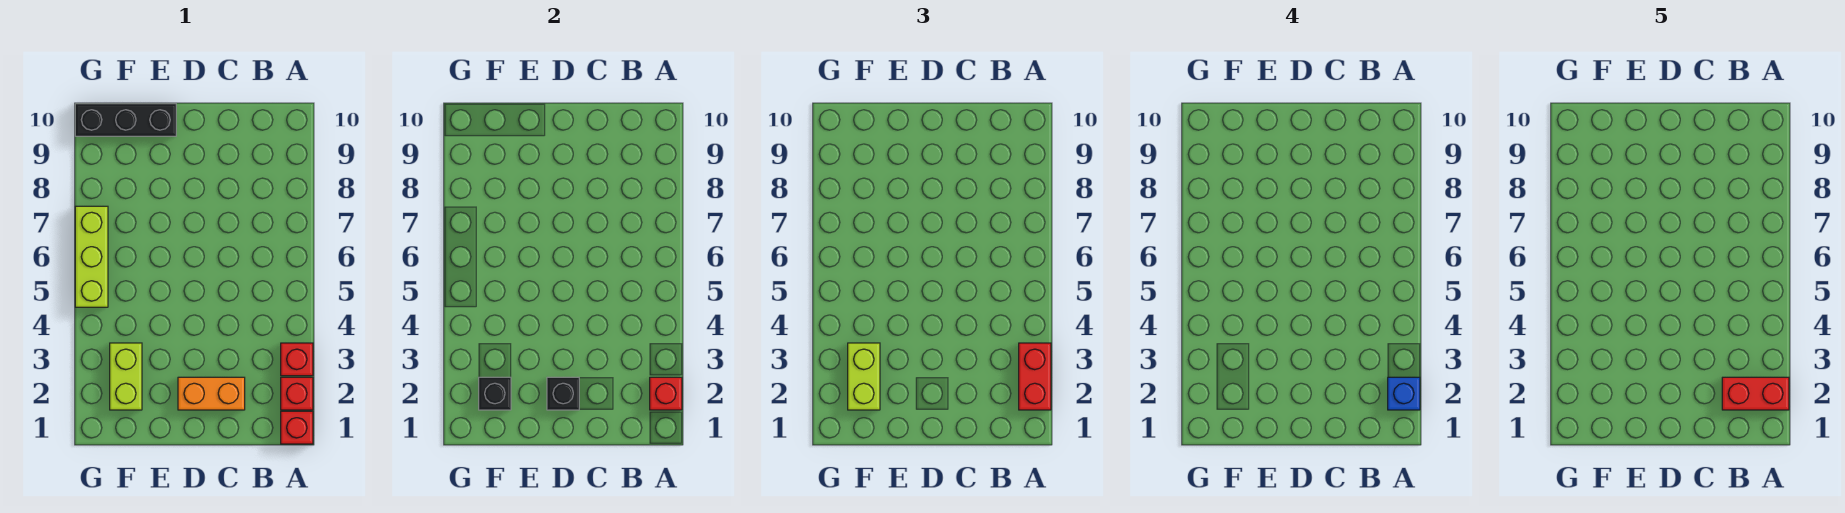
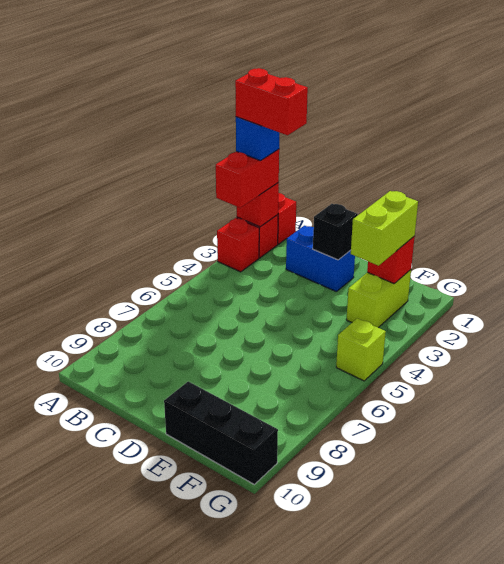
orange brick C2:D2 level 1 -> blue brick C2:D2 level 1
black brick F2 level 2 -> red brick F2 level 2
lime brick G5:G7 level 1 -> lime brick G5 level 1

